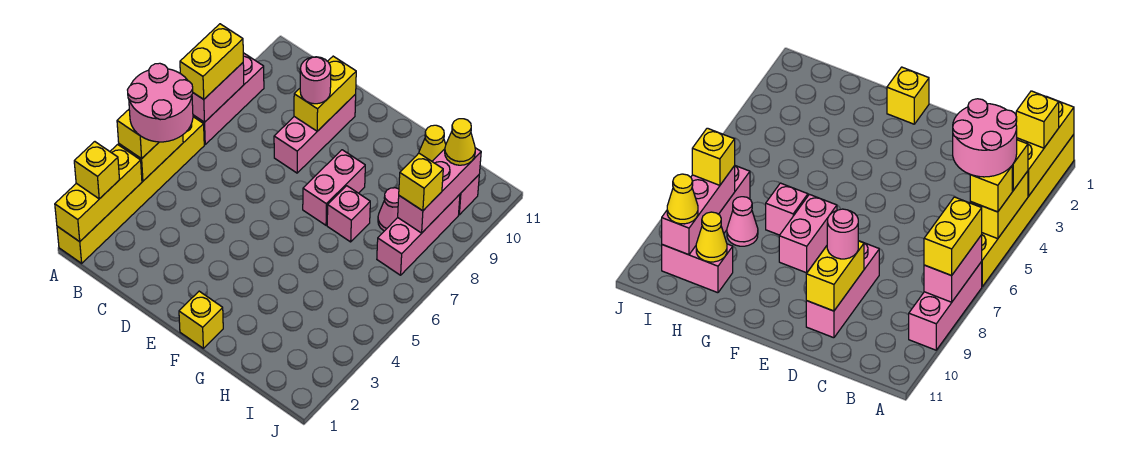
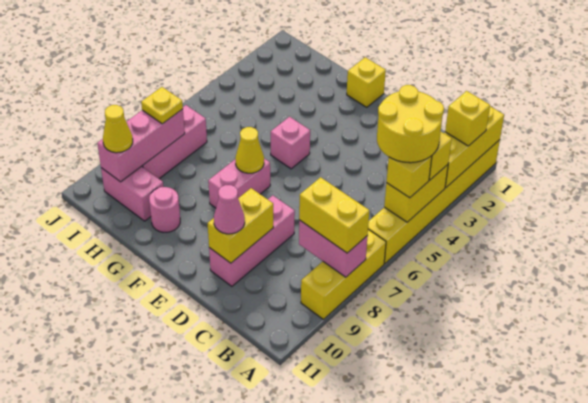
pink round brick A4:B5 level 4 -> yellow round brick A4:B5 level 4
pink brick A7:A9 level 1 -> yellow brick A7:A9 level 1
pink brick A7:A8 level 2 -> pink brick A8:B8 level 2
yellow brick A7:A8 level 3 -> yellow brick A8:B8 level 3
pink round brick D9 level 3 -> pink round brick G10 level 1
pink brick G7 level 1 -> pink brick F5 level 1
pink cone H8 level 1 -> pink cone D10 level 3
yellow cone H10 level 2 -> yellow cone F7 level 2
yellow brick I8 level 3 -> yellow plate I8 level 3

